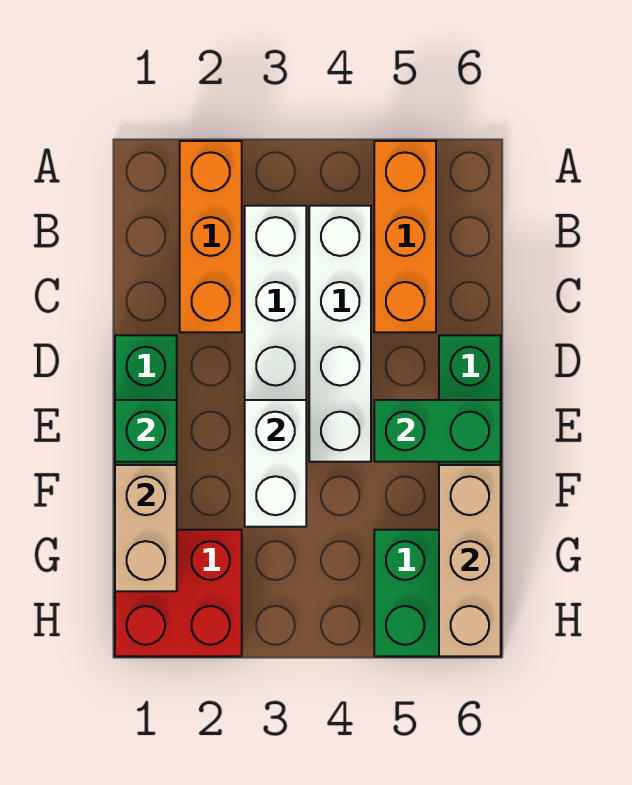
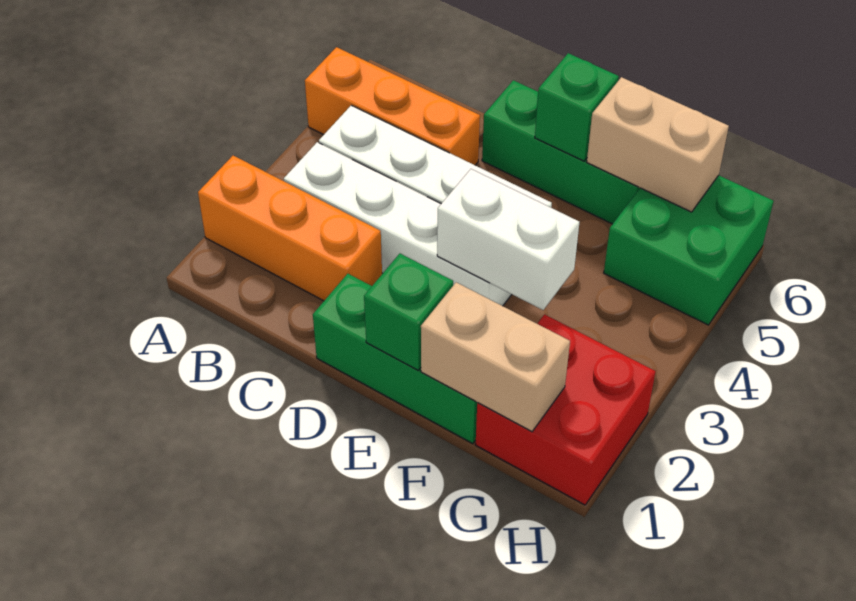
green brick E5:E6 level 2 -> green brick E6 level 2
tan brick F6:H6 level 2 -> tan brick F6:G6 level 2

